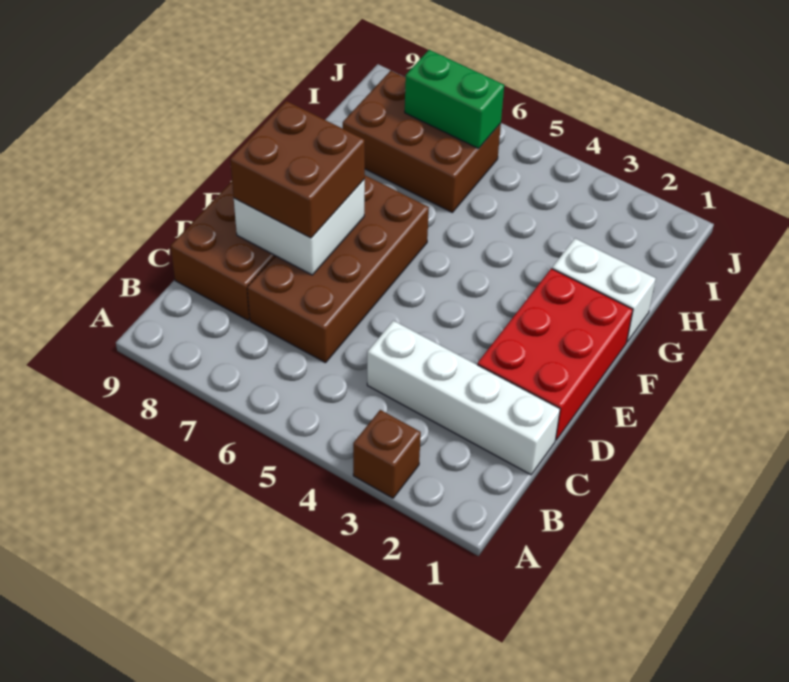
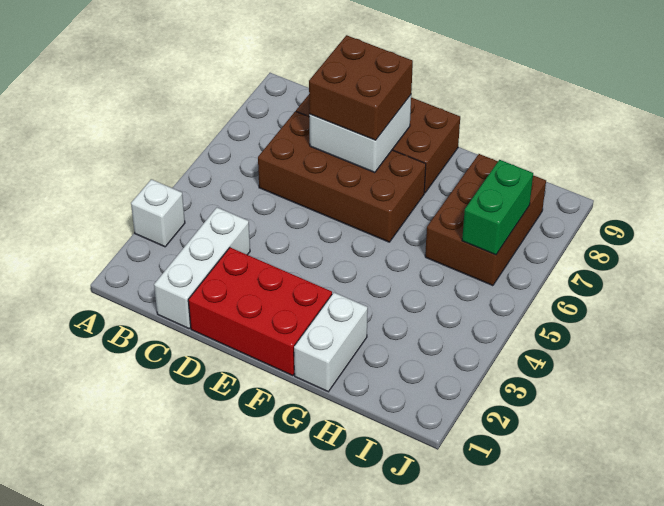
brown brick A3 level 1 -> white brick A3 level 1
white brick C1:C4 level 1 -> white brick C1:C3 level 1

